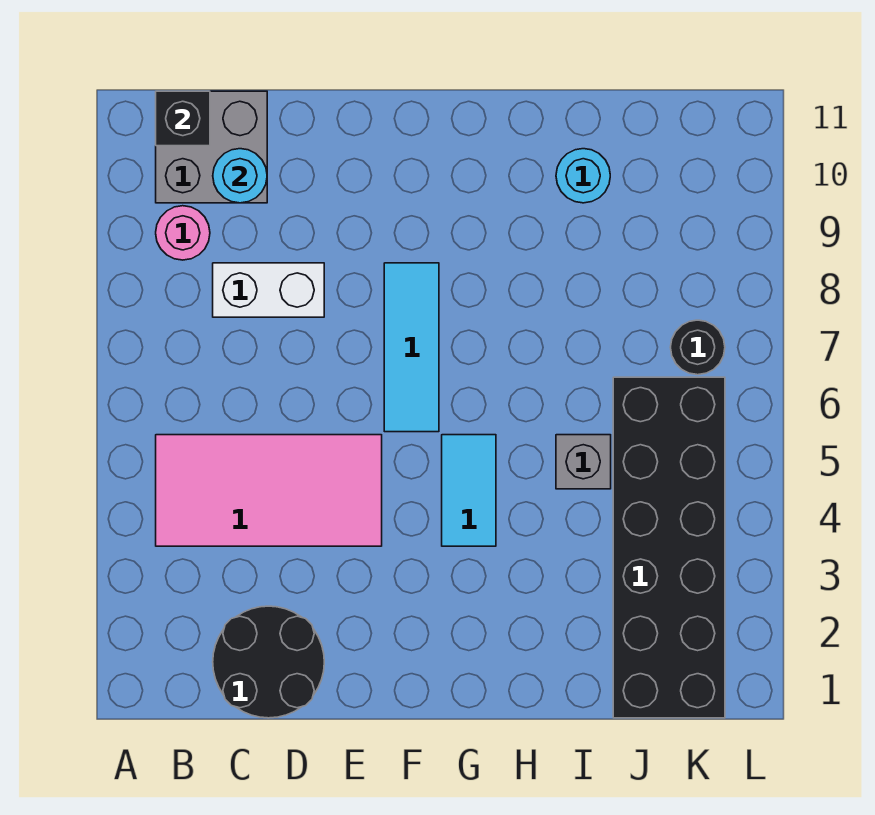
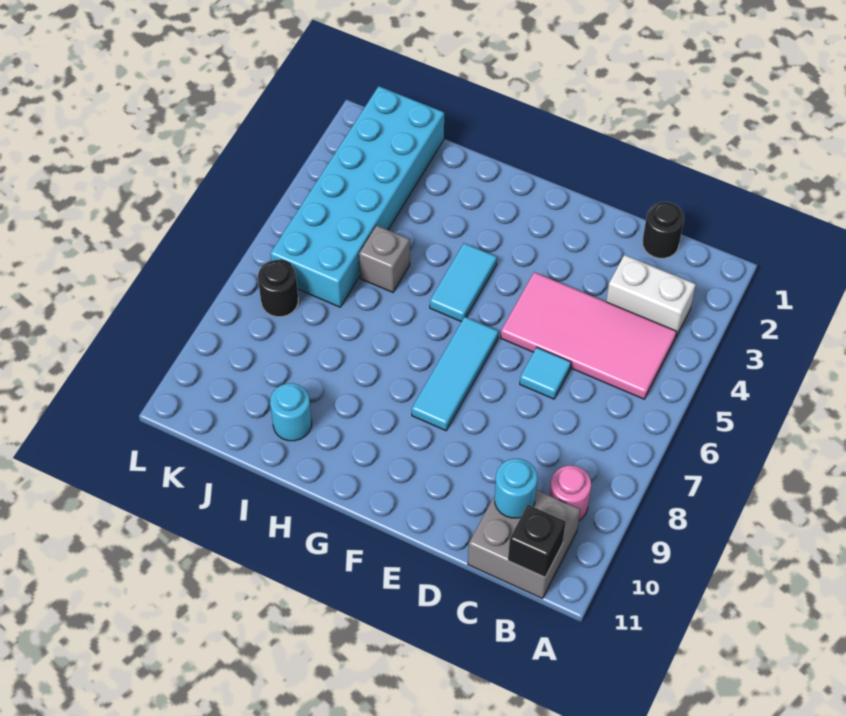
black round brick C1:D2 level 1 -> black round brick C1 level 1
white brick C8:D8 level 1 -> white brick B3:C3 level 1
none -> cyan tile D6 level 1
black brick J1:K6 level 1 -> cyan brick J1:K6 level 1

